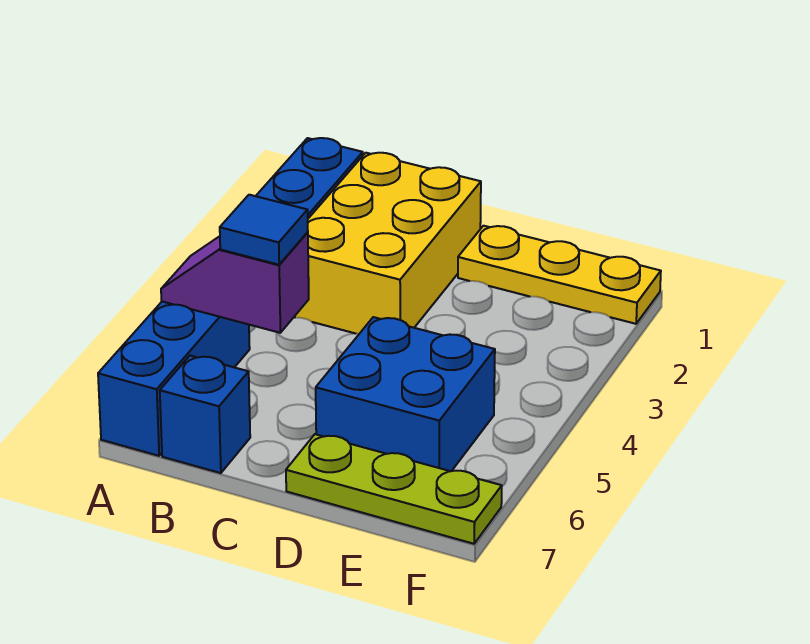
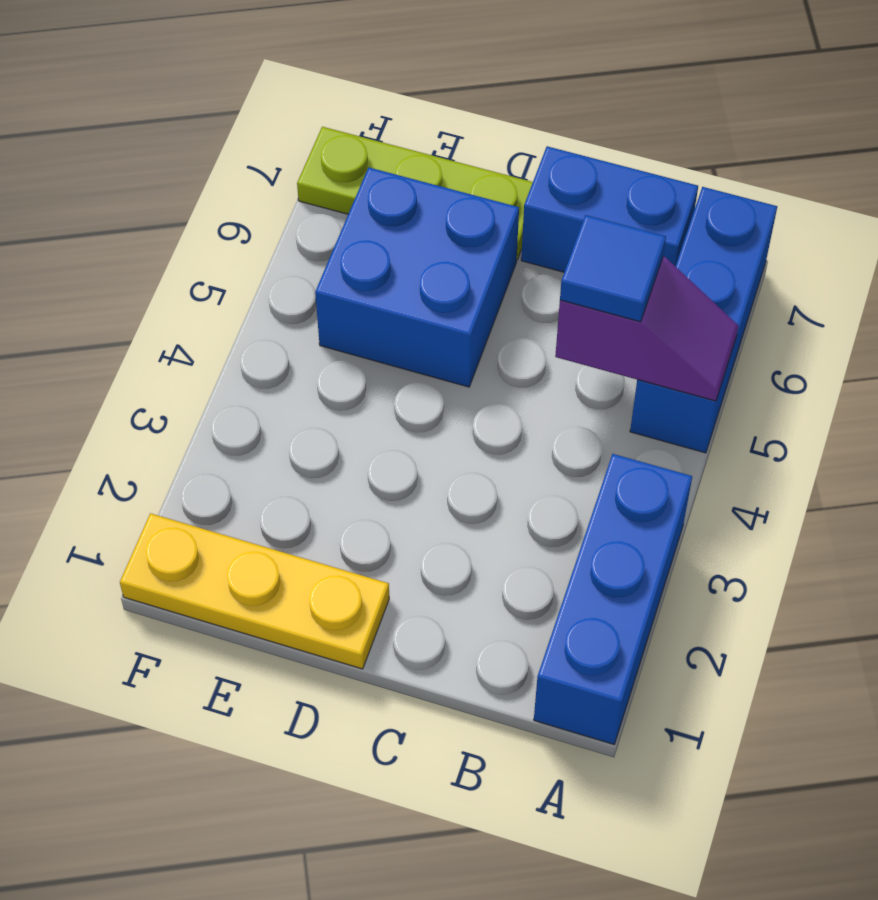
yellow brick B1:C3 level 1 -> none
blue brick B7 level 1 -> blue brick B7:C7 level 1

